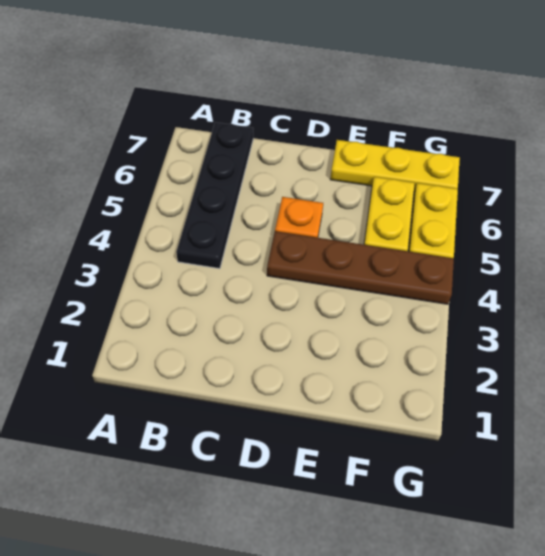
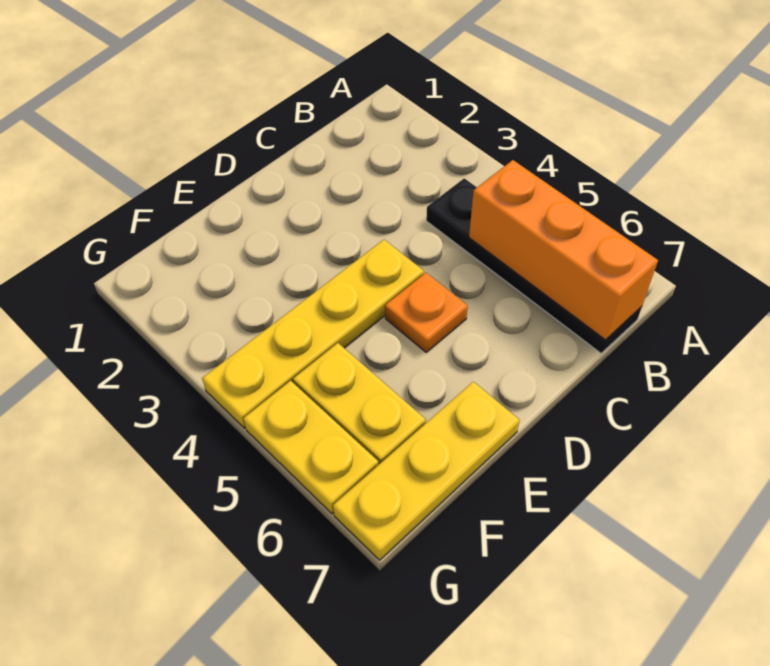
none -> orange brick B5:B7 level 2
brown plate D4:G4 level 1 -> yellow plate D4:G4 level 1

